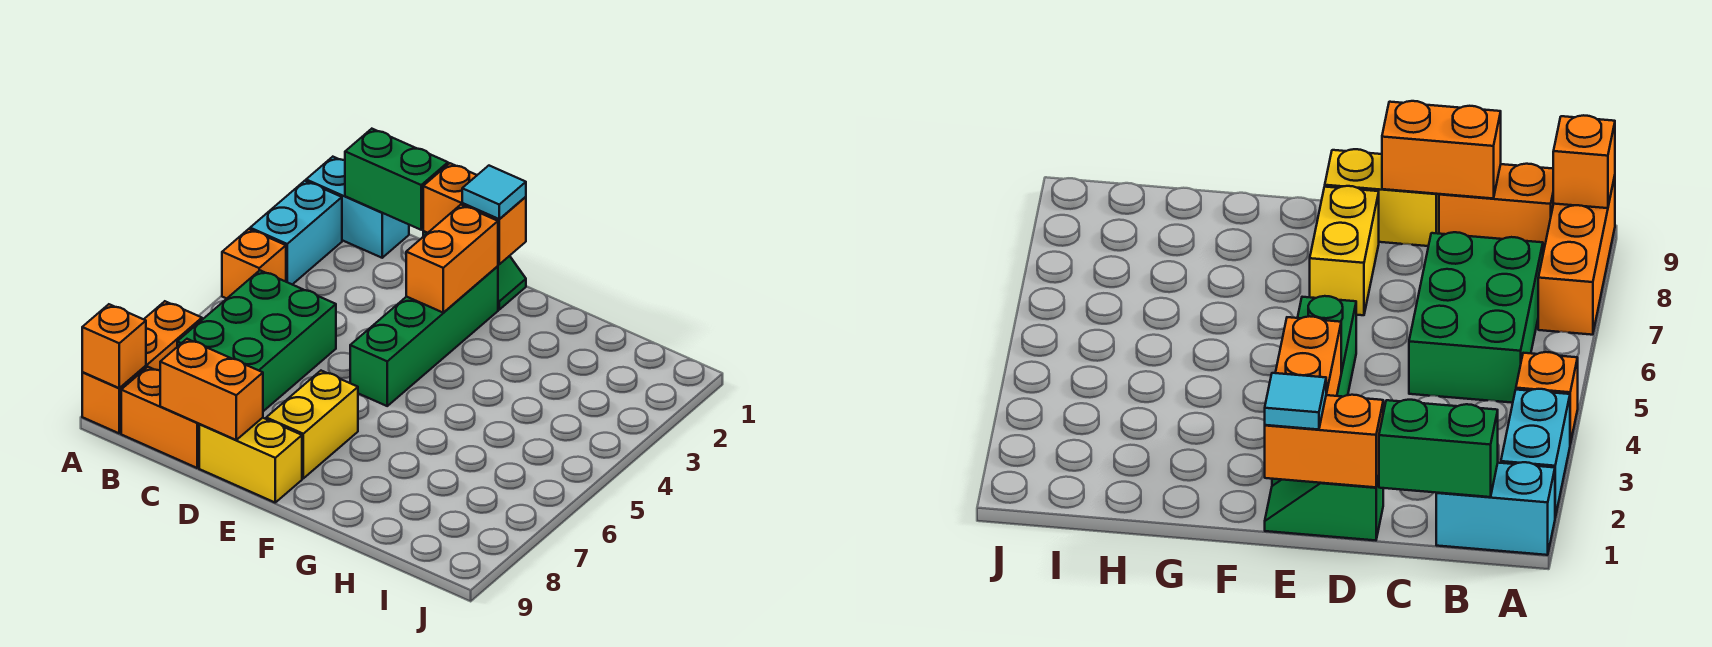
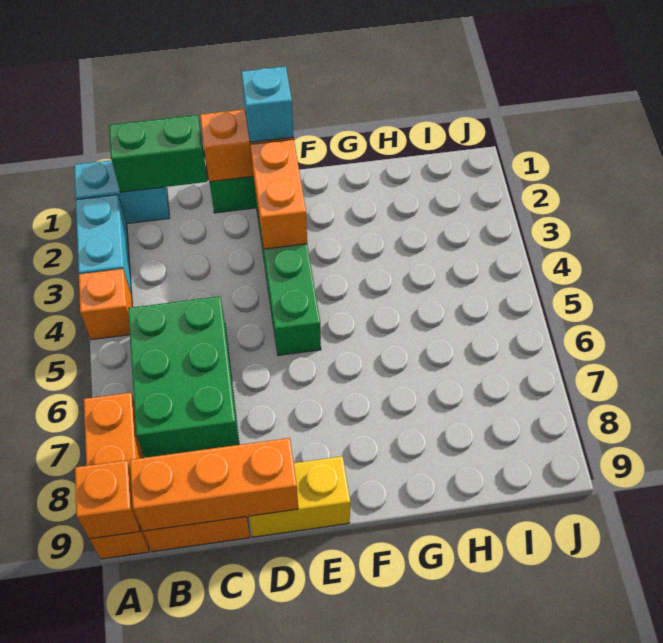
orange brick C9:D9 level 2 -> orange brick B9:D9 level 2
cyan tile E1 level 3 -> cyan brick E1 level 3
yellow brick E7:E8 level 1 -> none

